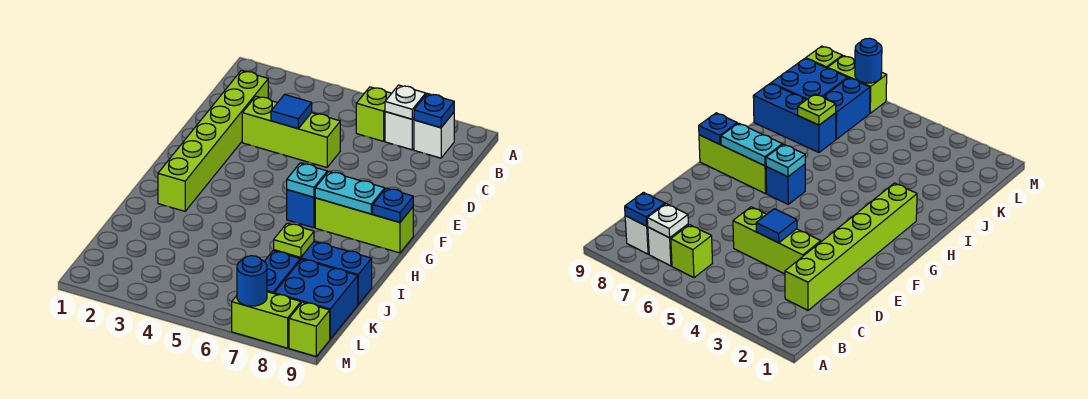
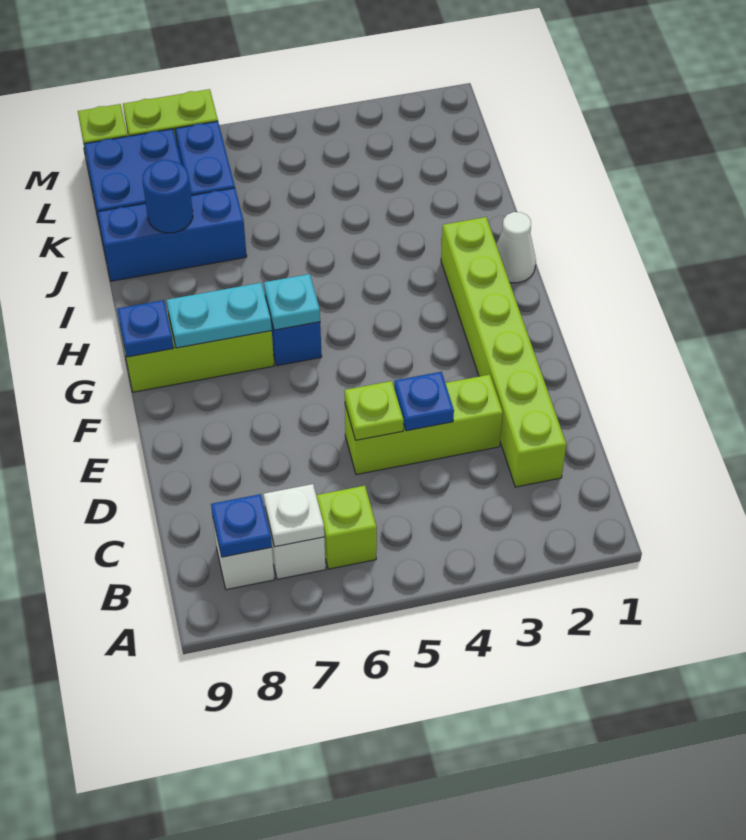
blue tile D4 level 2 -> blue plate D4 level 2
none -> white cone H1 level 1
lime plate J7 level 2 -> lime plate D5 level 2
blue round brick M7 level 2 -> blue round brick J8 level 2

